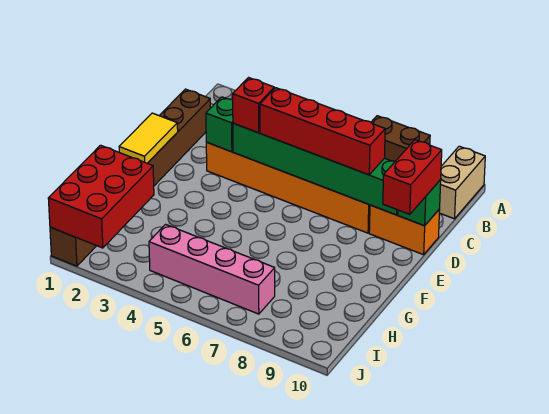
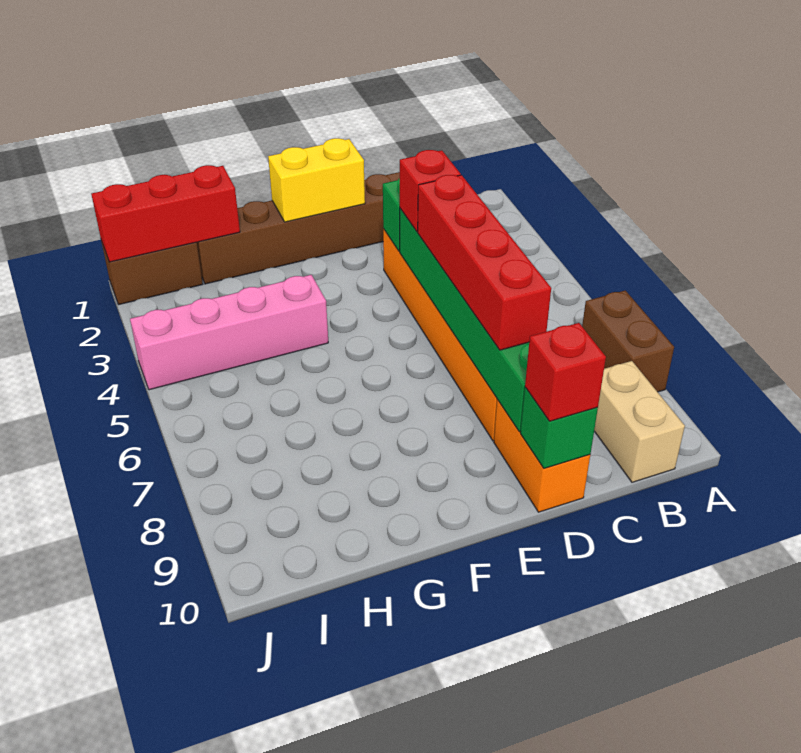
tan brick A10:B10 level 1 -> tan brick B9:B10 level 1
red brick D10:E10 level 3 -> red brick D10 level 3
yellow tile E1:F1 level 2 -> yellow brick E1:F1 level 2
red brick H1:J2 level 2 -> red brick H1:J1 level 2
pink brick I4:I7 level 1 -> pink brick G4:J4 level 1

